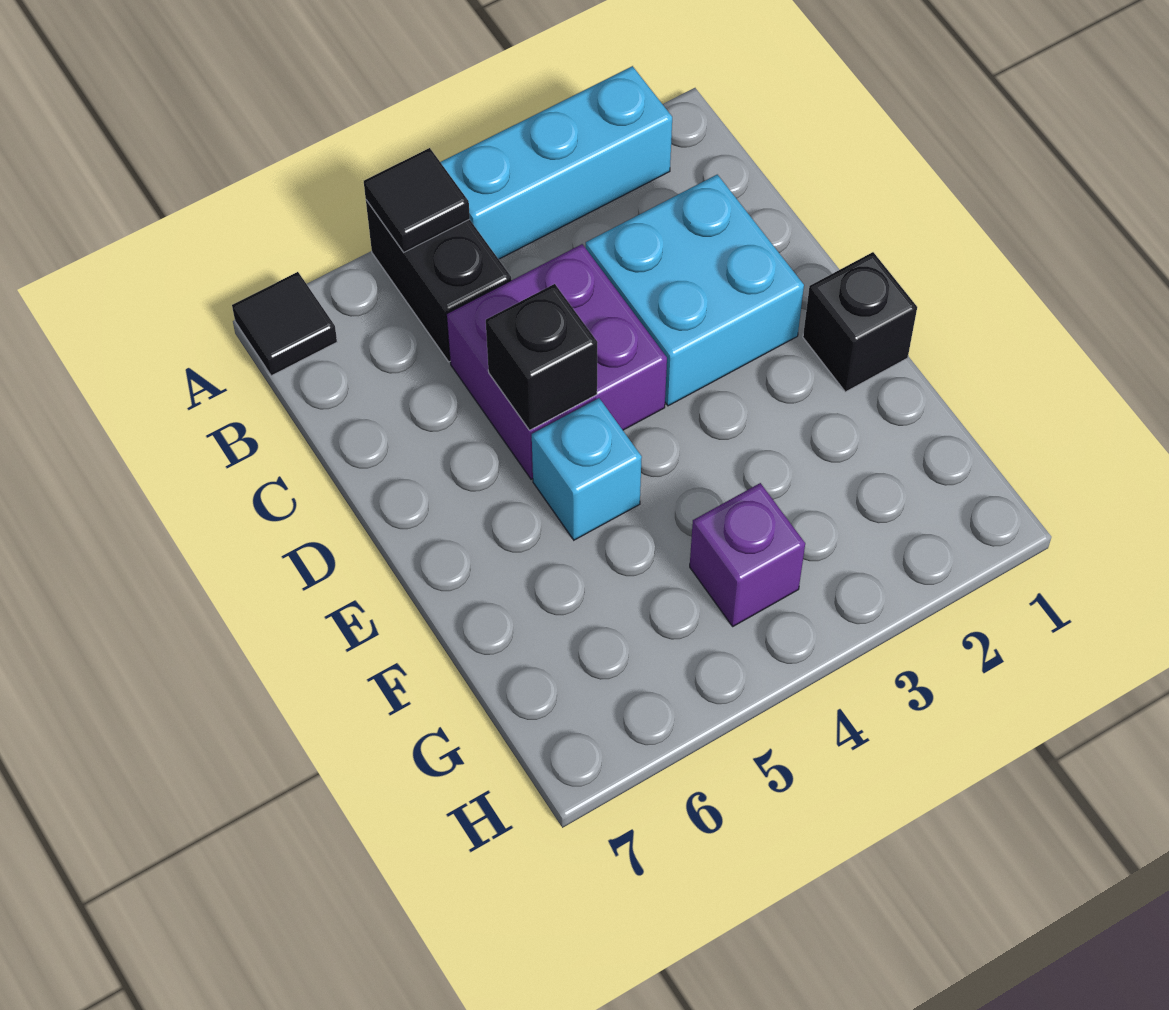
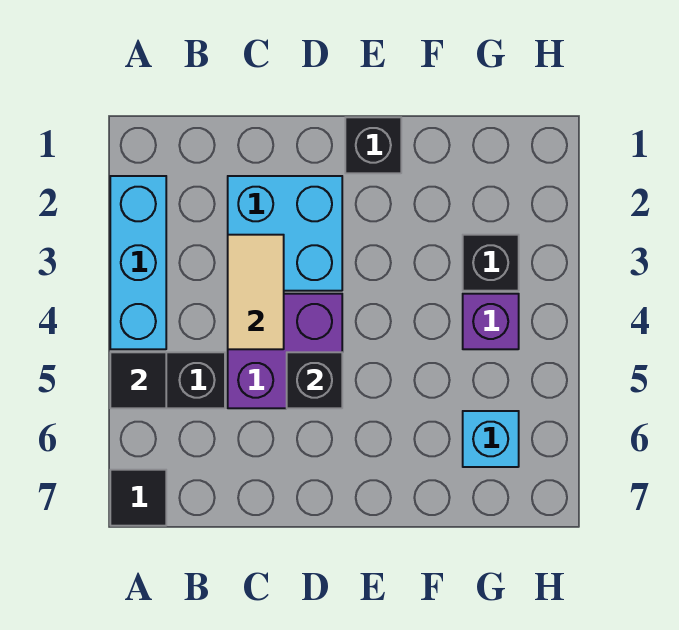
none -> tan tile C3:C4 level 2
cyan brick E5 level 1 -> cyan brick G6 level 1
none -> black brick G3 level 1

